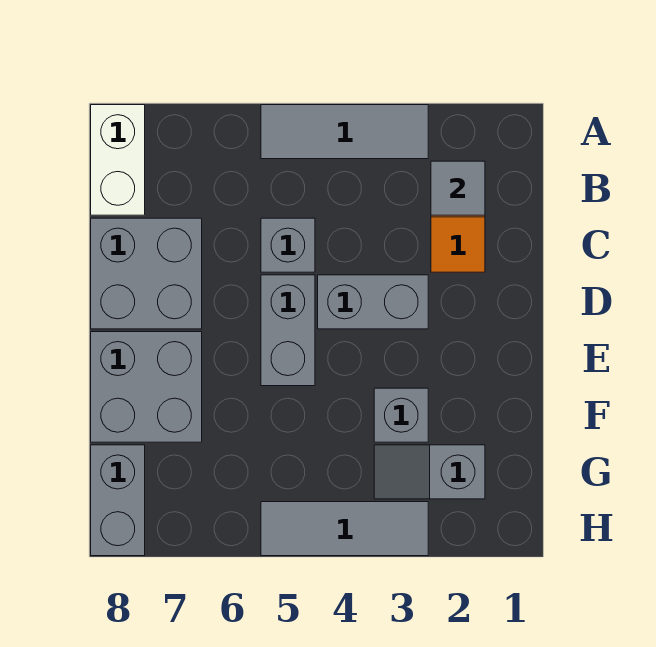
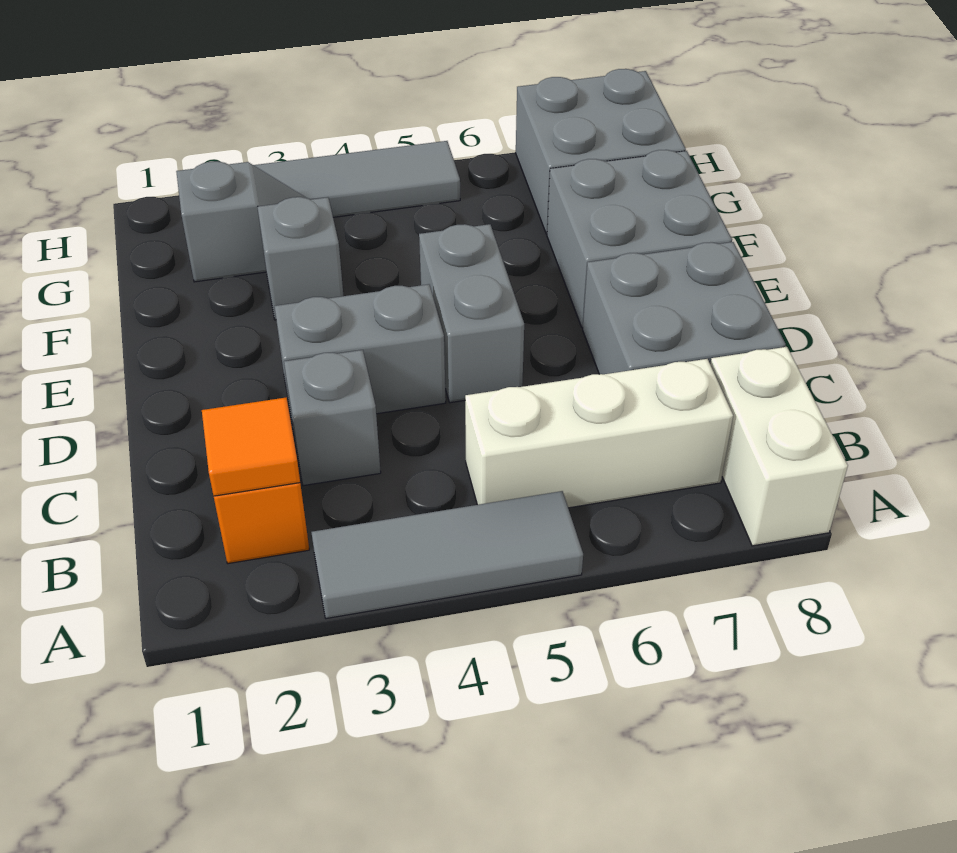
grey tile B2 level 2 -> orange tile B2 level 2
none -> white brick B5:B7 level 1
grey brick C5 level 1 -> grey brick C3 level 1
grey brick G8:H8 level 1 -> grey brick G7:H8 level 1

